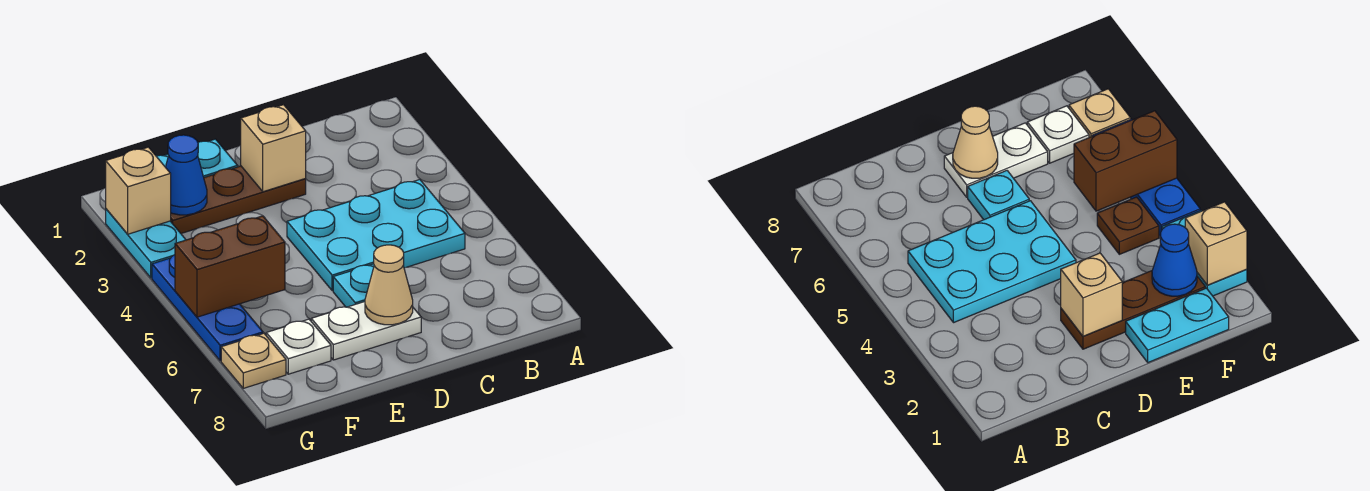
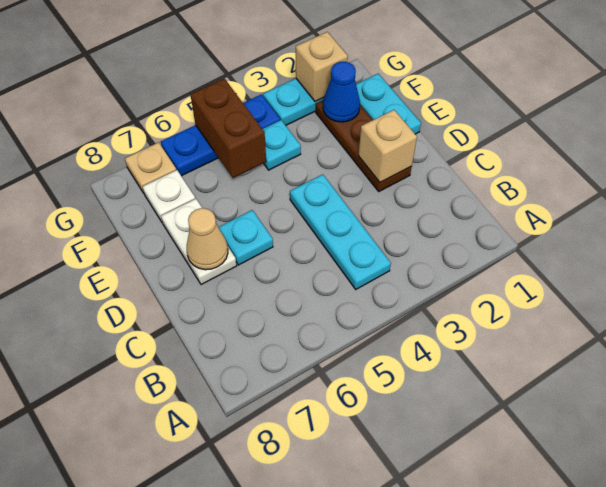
cyan plate B4:D5 level 1 -> cyan plate B4:D4 level 1
brown plate F4 level 1 -> cyan plate F4 level 1

